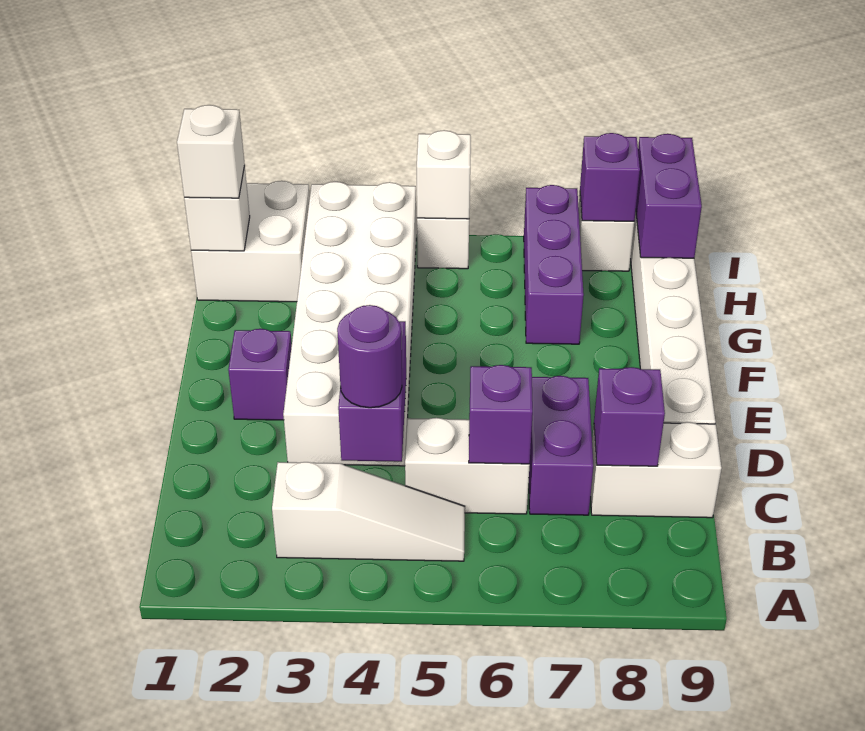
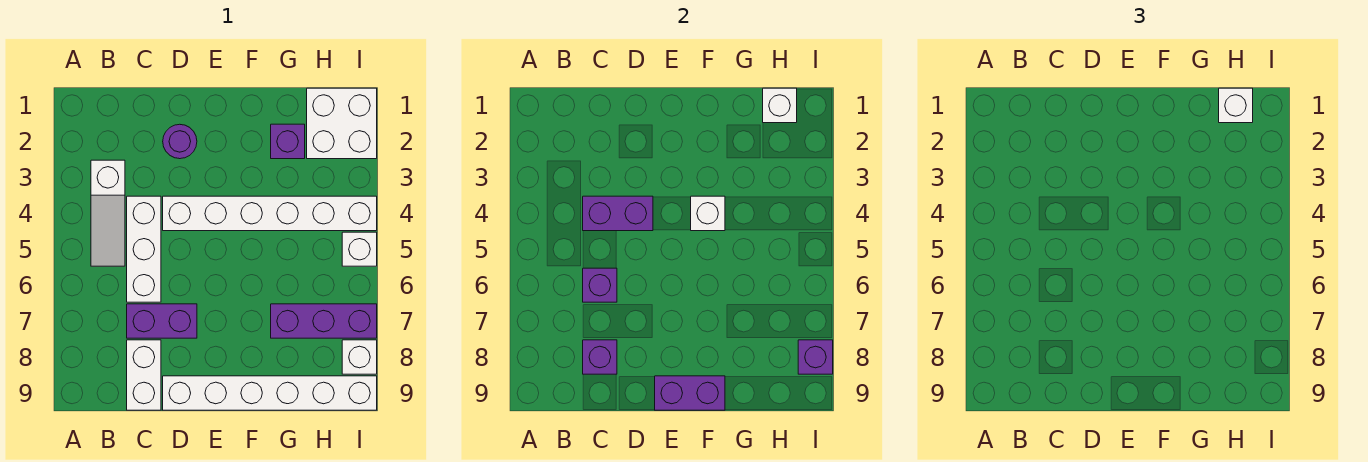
purple round brick C4 level 3 -> purple round brick D2 level 1
white brick C5:C6 level 1 -> white brick C4:C6 level 1
white brick D3:I4 level 1 -> white brick D4:I4 level 1
purple brick E2 level 1 -> purple brick G2 level 1
purple brick H9:I9 level 2 -> purple brick E9:F9 level 2
white brick I5 level 2 -> white brick F4 level 2

